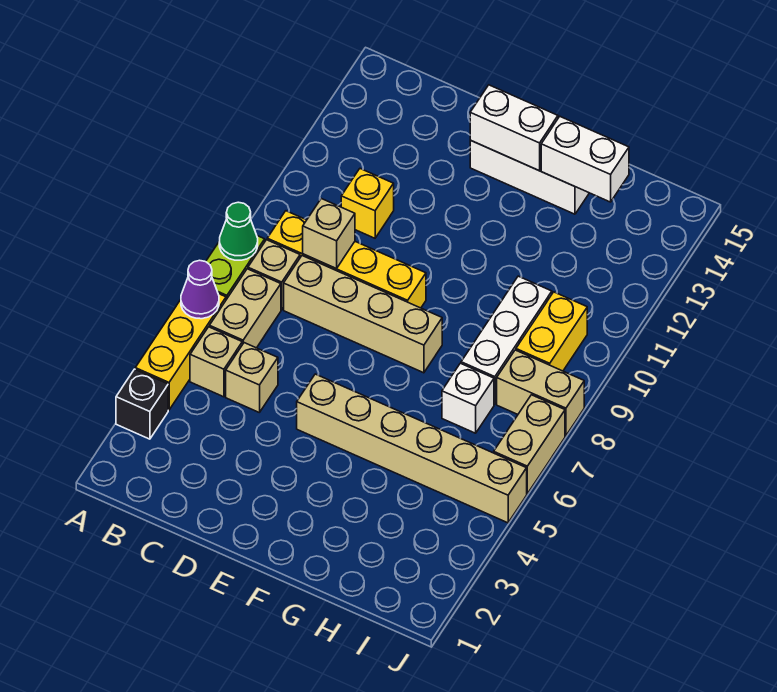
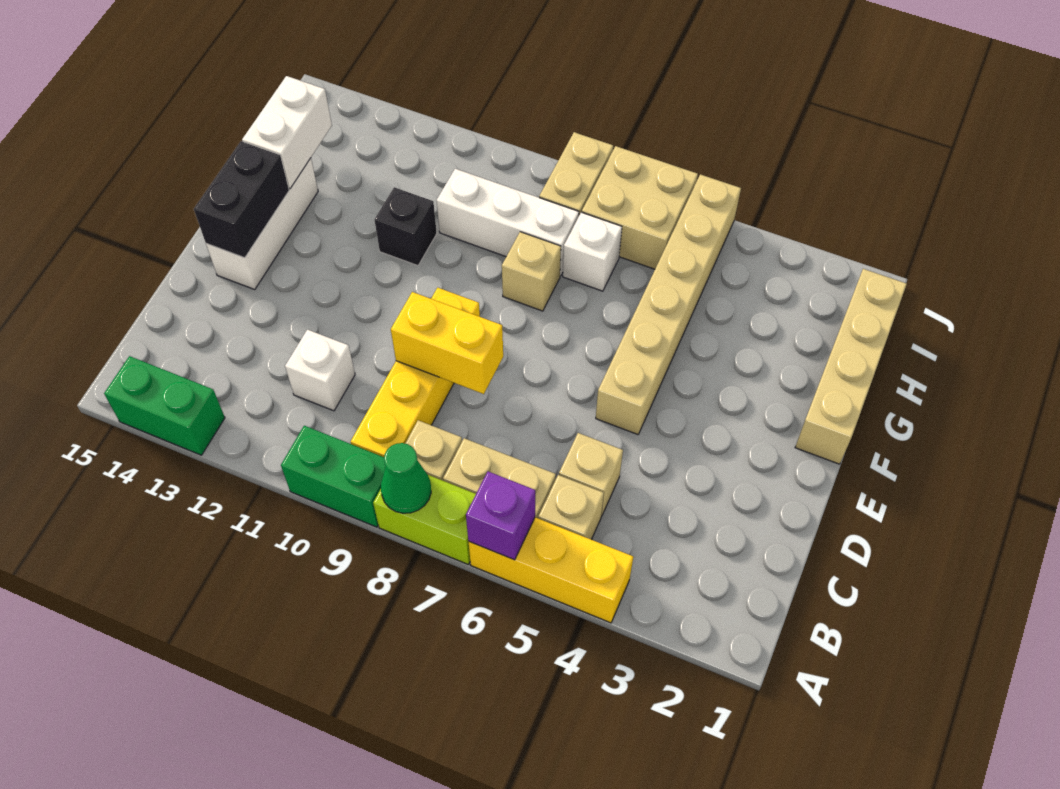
black brick A3 level 1 -> black brick G11 level 1
purple cone A6 level 2 -> purple brick A6 level 2
none -> green brick A9:A10 level 1
none -> green brick A13:A14 level 1
tan brick C8:F8 level 1 -> tan brick F1:I1 level 1
tan brick C9 level 2 -> tan brick G8 level 1
yellow brick C11 level 1 -> white brick C11 level 1
white brick E14:F14 level 2 -> black brick E14:F14 level 2
yellow brick I9:I10 level 1 -> yellow brick D8:D9 level 2
tan brick J6:J7 level 1 -> tan brick I6:J7 level 1

